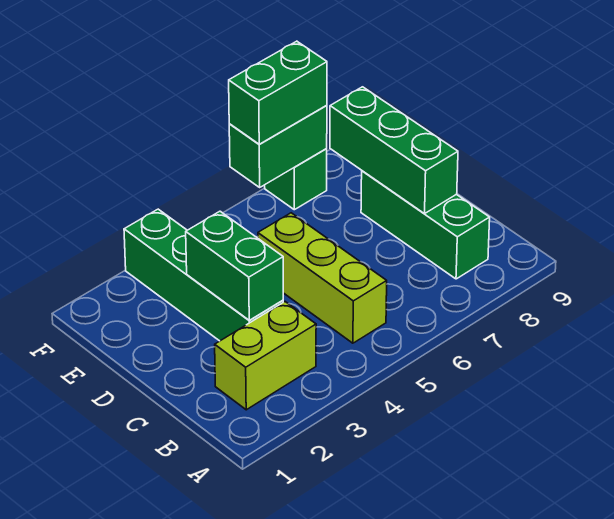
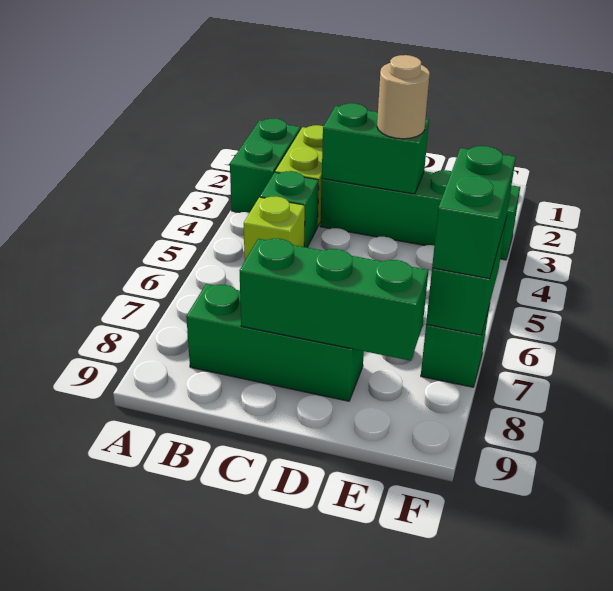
none -> green brick A2:A3 level 1
none -> green brick B4 level 1
lime brick B5:D5 level 1 -> lime brick B5 level 1
none -> tan round brick D3 level 3

